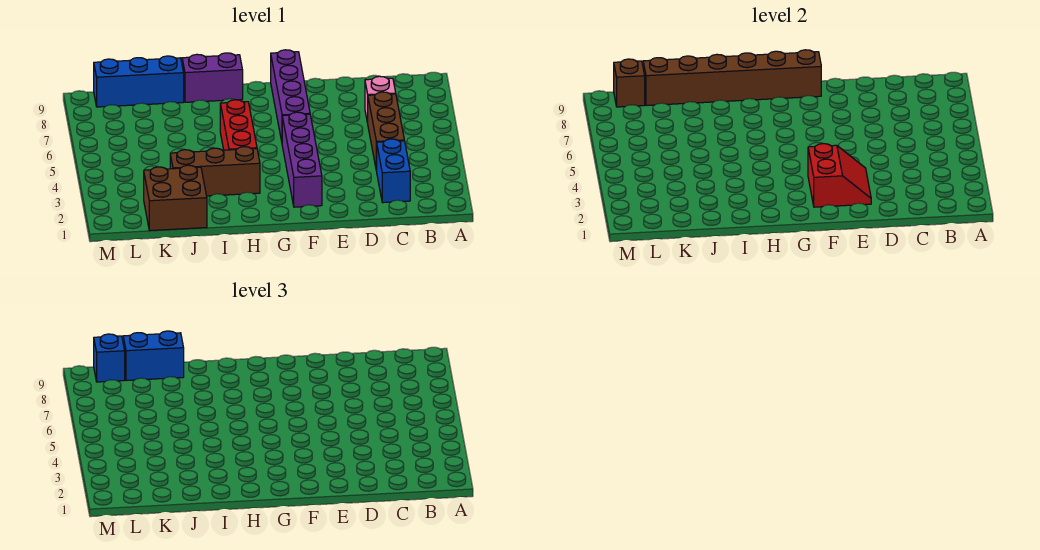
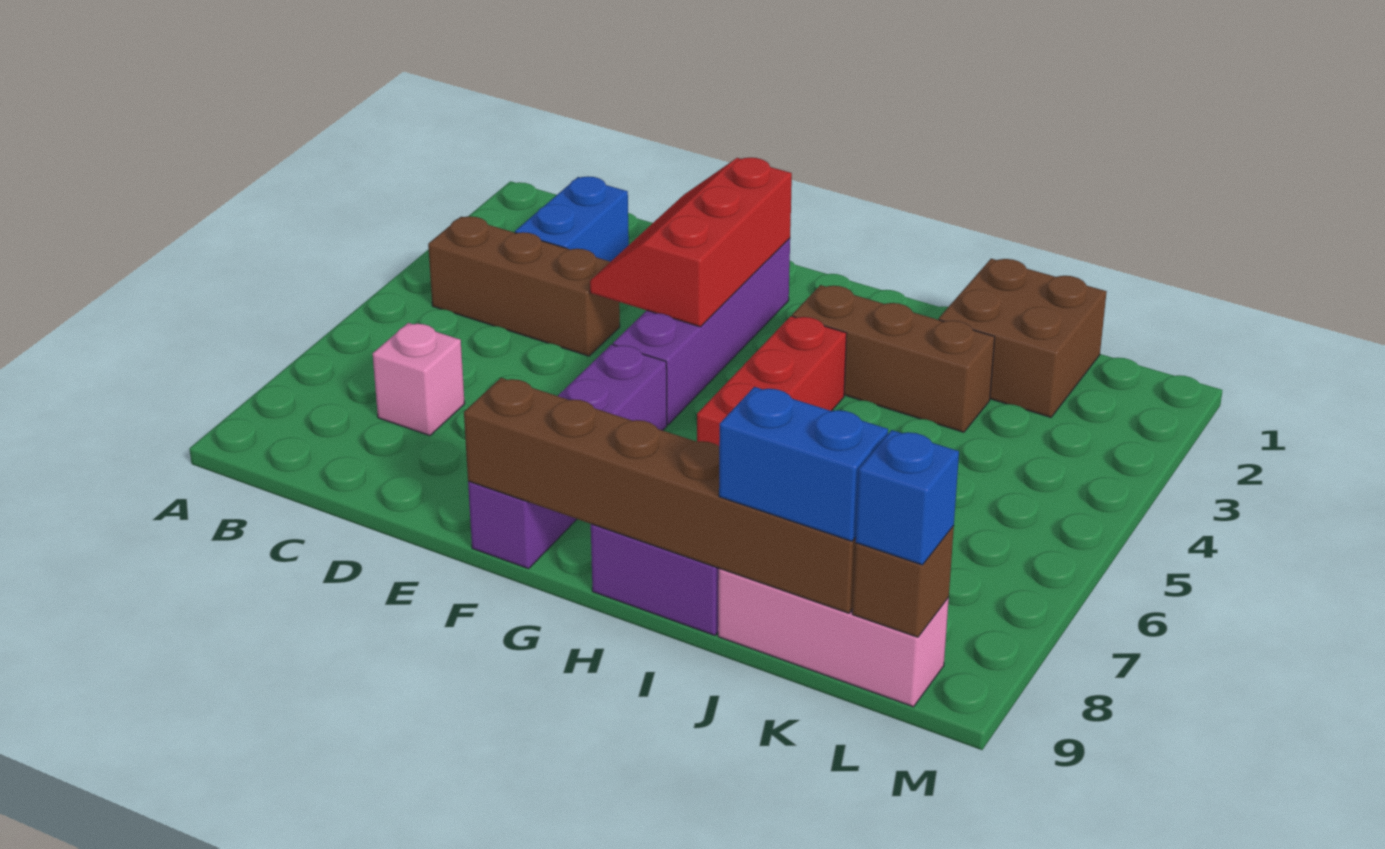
brown brick C4:C6 level 1 -> brown brick B4:D4 level 1
red slope E2:F3 level 2 top F -> red slope E2:F4 level 2 top F
blue brick J9:L9 level 1 -> pink brick J9:L9 level 1

